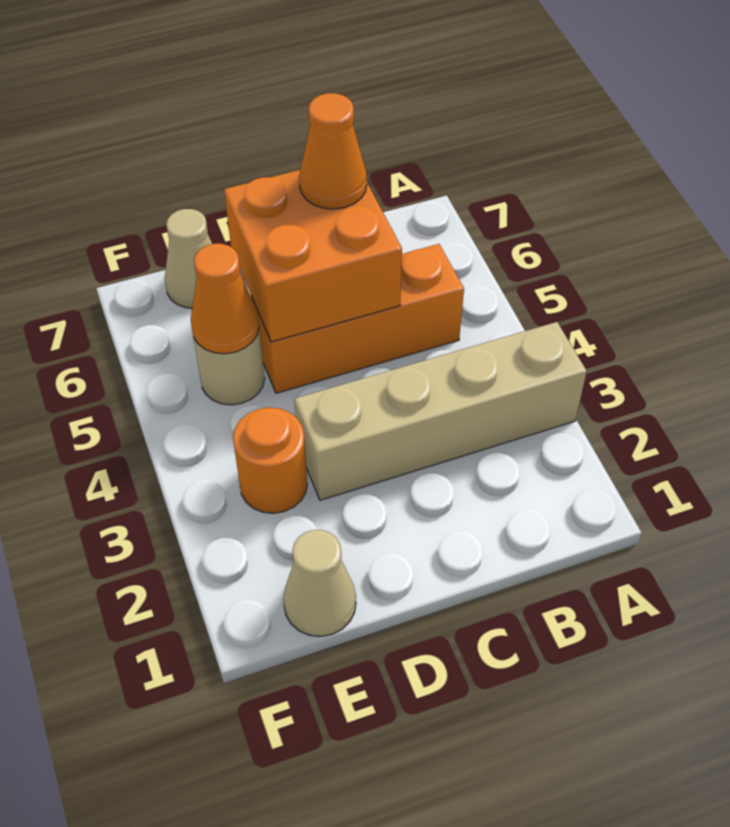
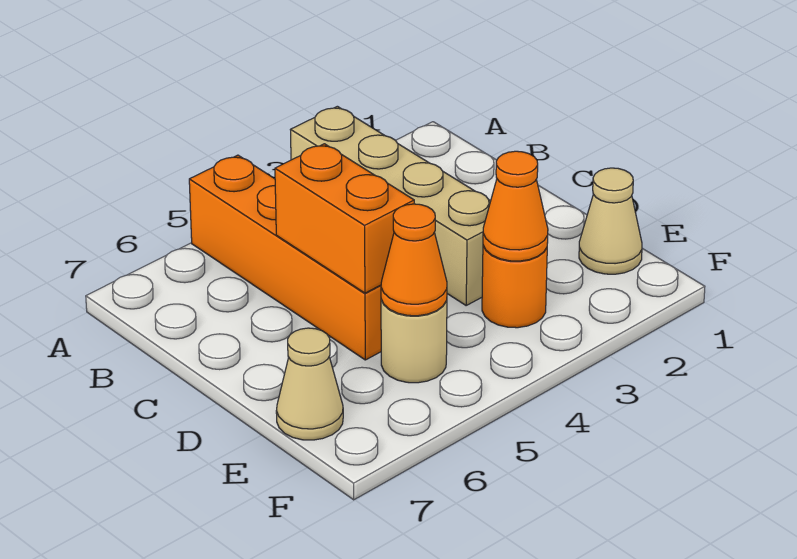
orange brick B5:D5 level 1 -> orange brick A5:D5 level 1
orange brick C5:D6 level 2 -> orange brick C5:D5 level 2
orange cone C6 level 3 -> orange cone E3 level 2

